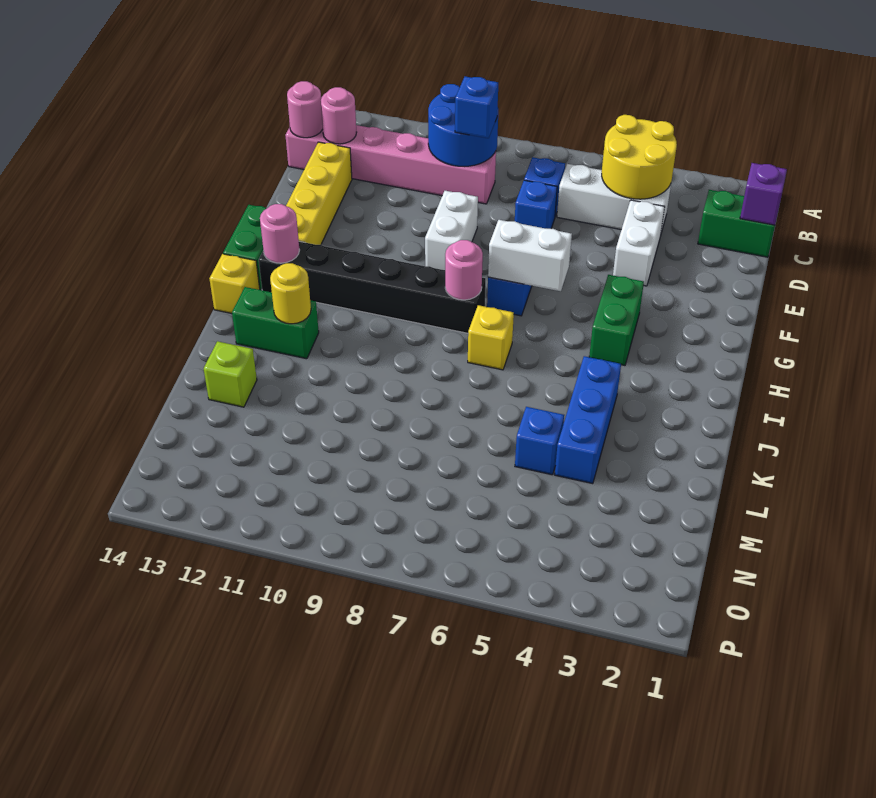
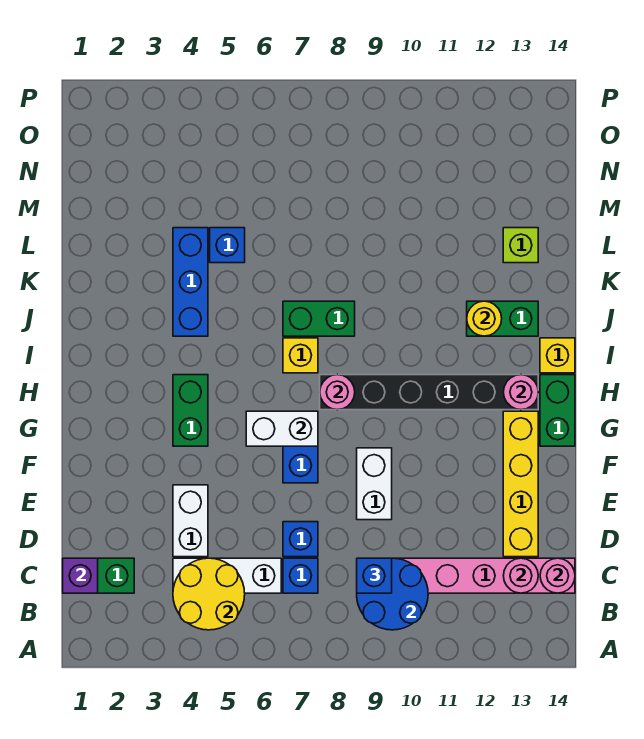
none -> green brick J7:J8 level 1

